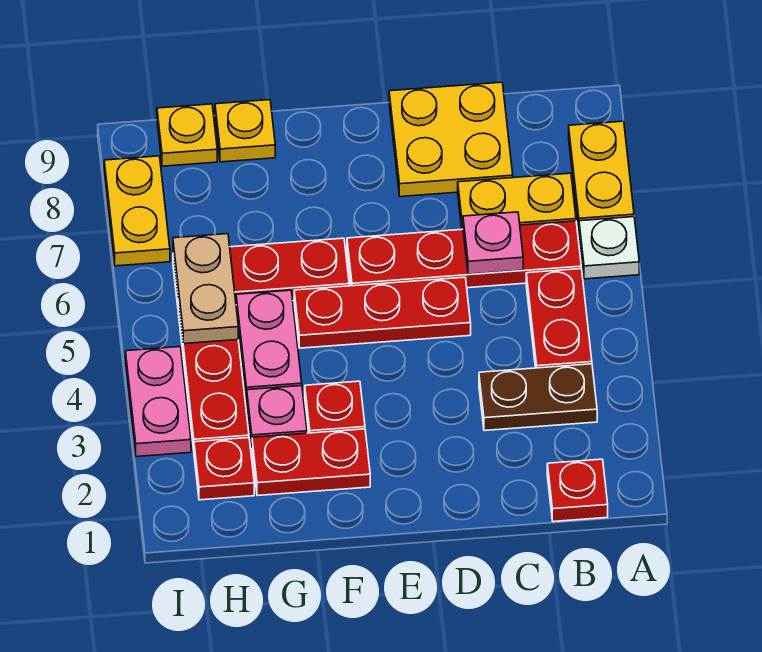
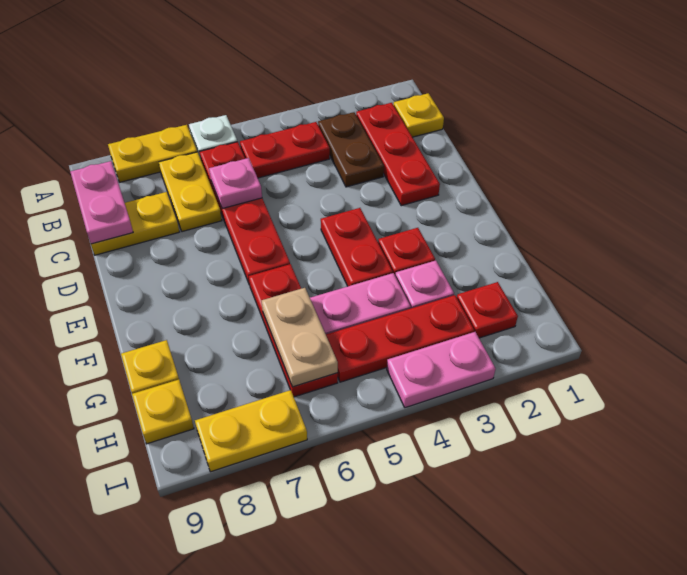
red plate B1 level 1 -> yellow plate B1 level 1
none -> pink plate B9:C9 level 2
yellow plate C8:D9 level 1 -> yellow plate C8:C9 level 1
red plate D5:F5 level 1 -> red plate B2:D2 level 1
red plate F2:G2 level 1 -> red plate E4:F4 level 1
tan plate H5:H6 level 2 -> tan plate G6:H6 level 2

